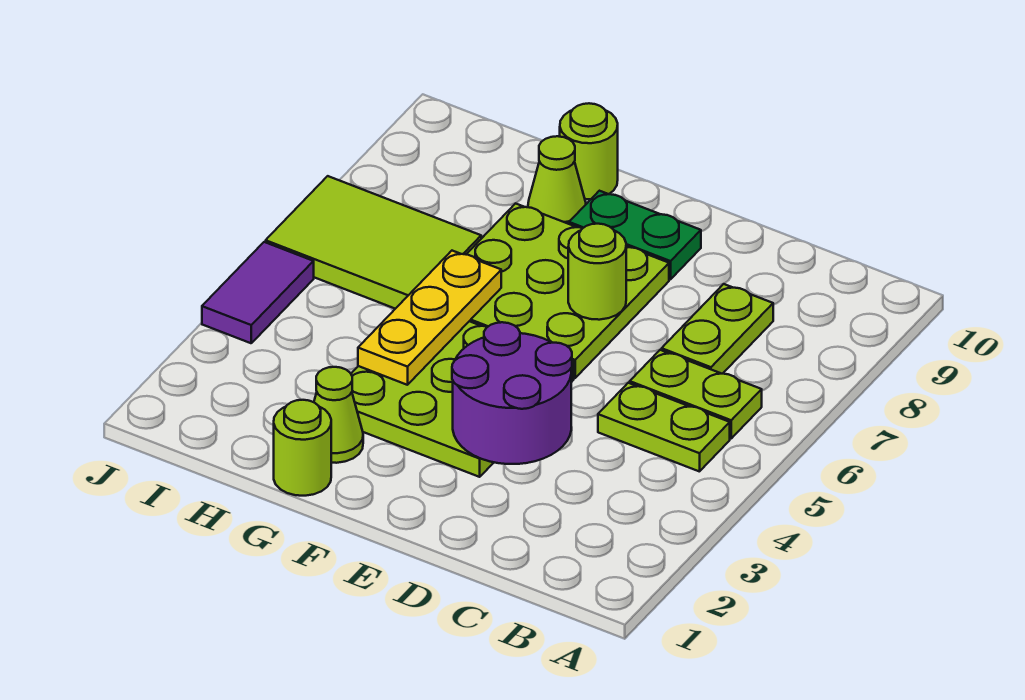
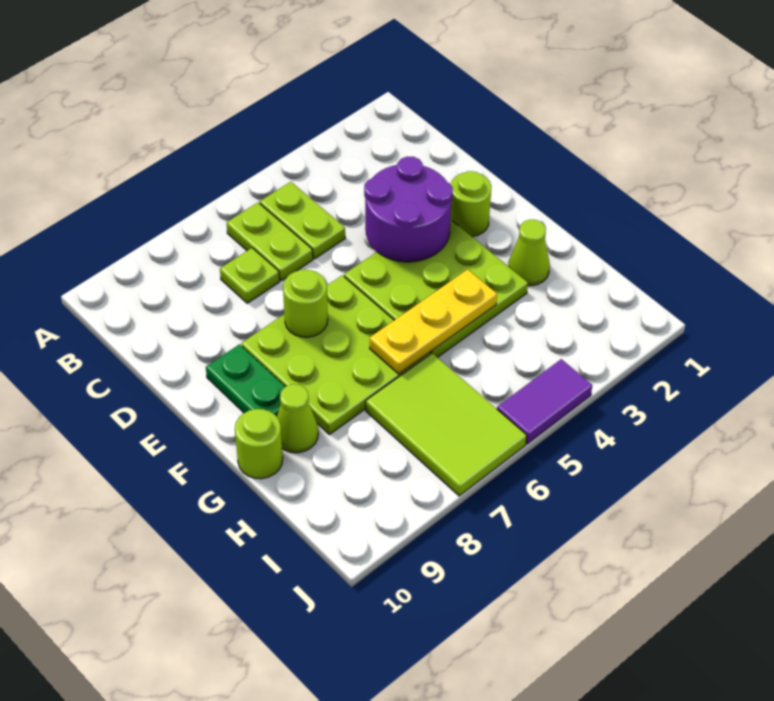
lime plate C7:C8 level 1 -> lime plate C7 level 1
lime round brick G1 level 1 -> lime round brick E2 level 1

